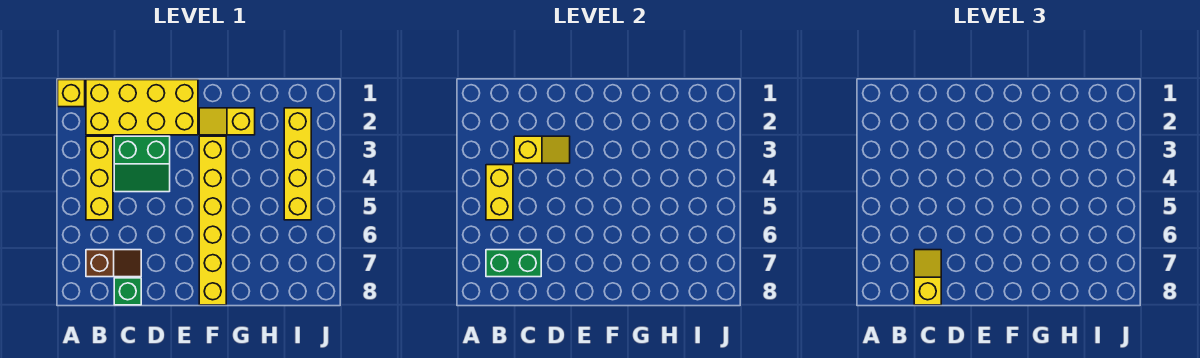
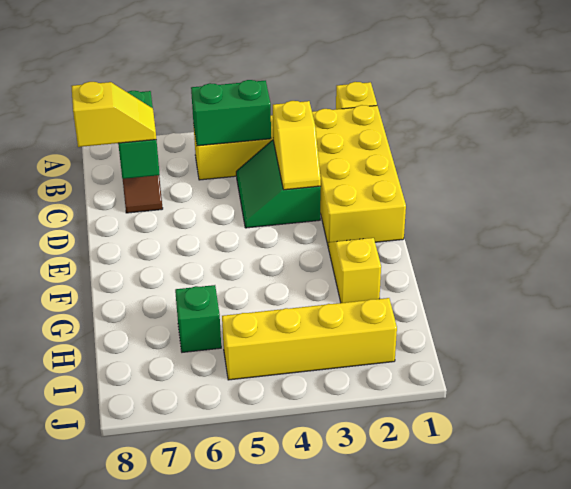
yellow brick B4:B5 level 2 -> green brick B4:B5 level 2
green brick C8 level 1 -> green brick H6 level 1
yellow brick F3:F8 level 1 -> none

